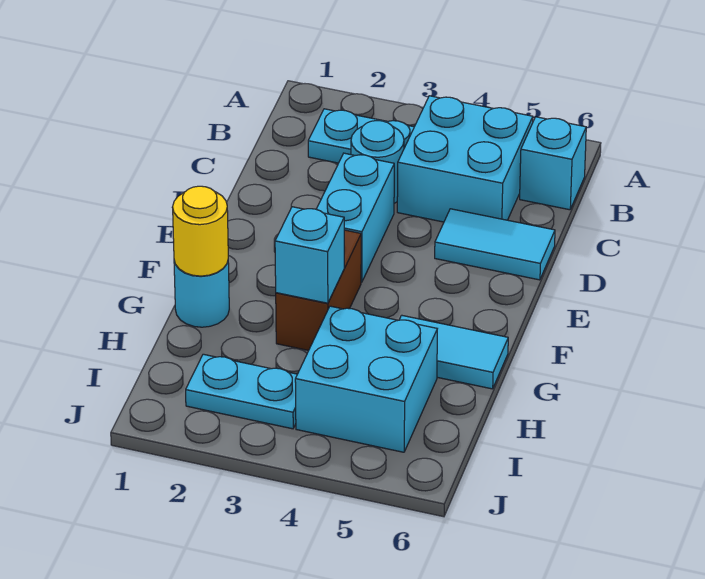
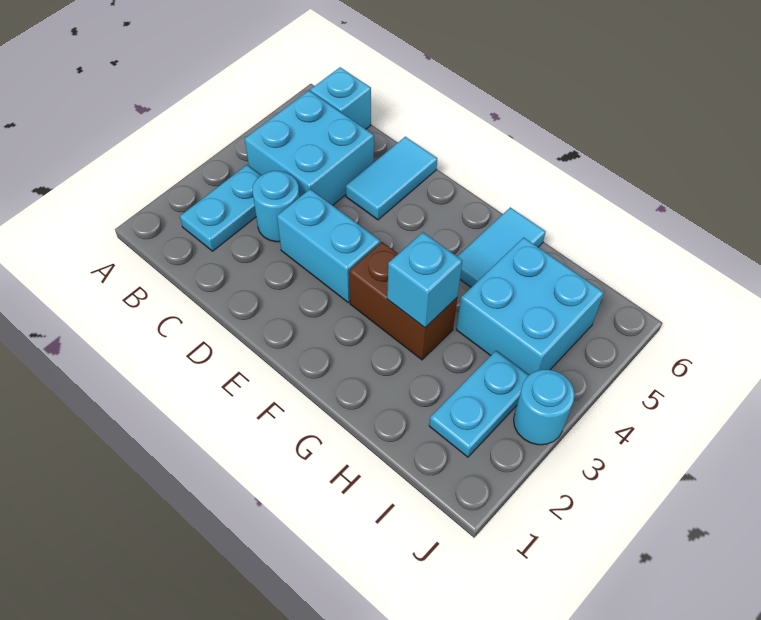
cyan round brick G1 level 1 -> cyan round brick J3 level 1
yellow round brick G1 level 2 -> none

